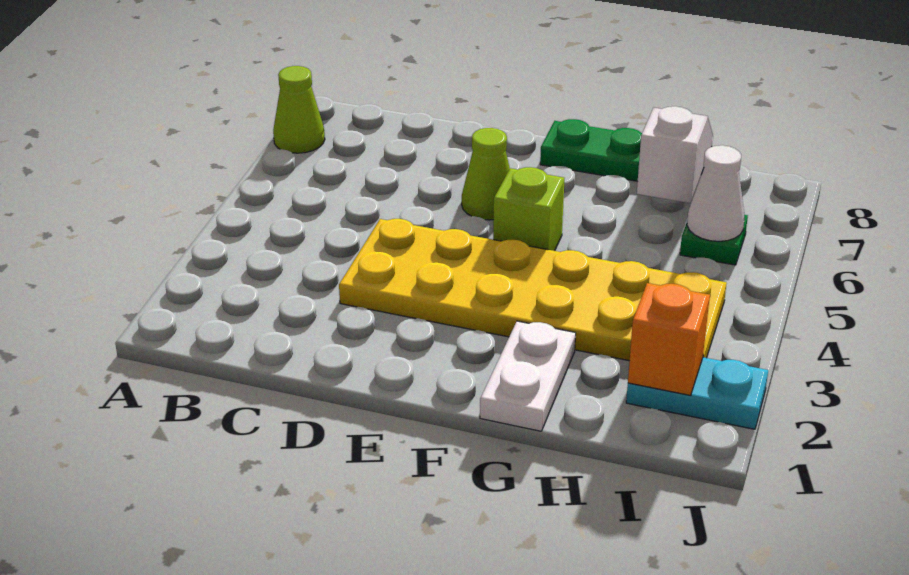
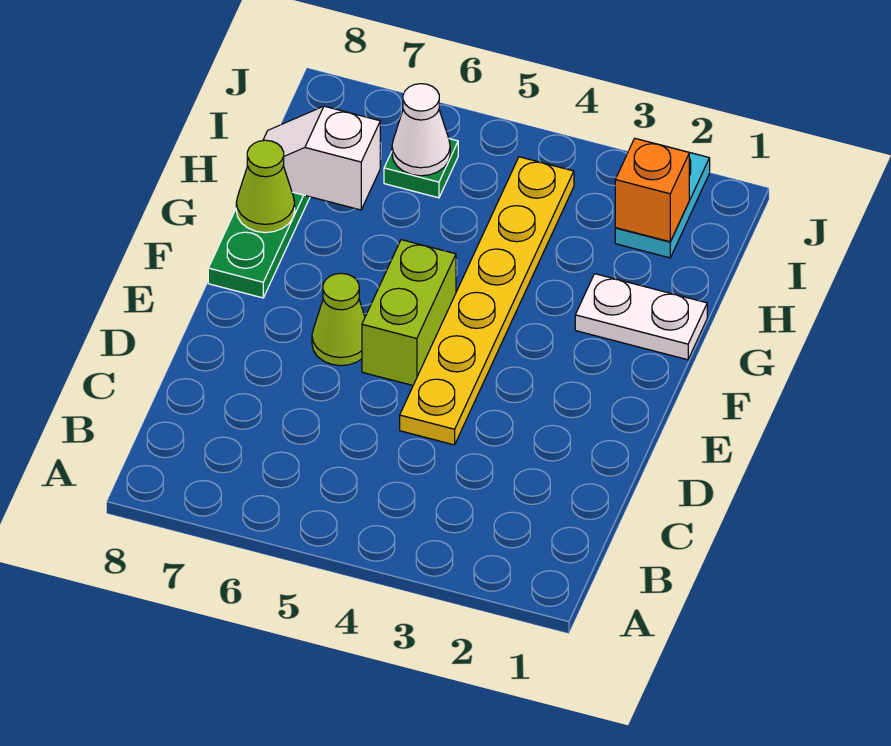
lime cone A7 level 1 -> lime cone G8 level 2
yellow plate D3:I4 level 1 -> yellow plate D4:I4 level 1
lime brick F5 level 1 -> lime brick E5:F5 level 1

